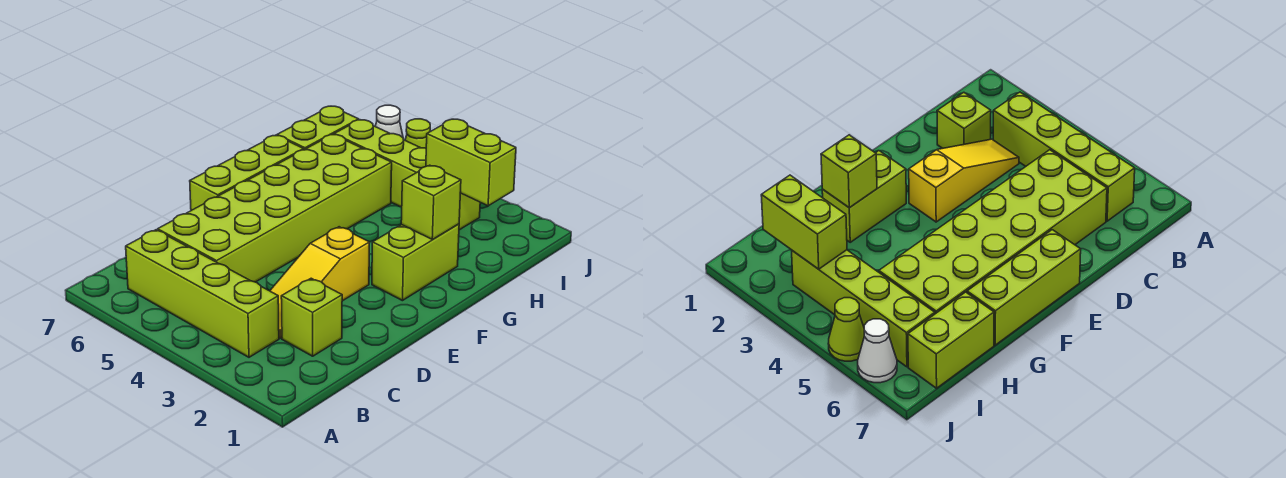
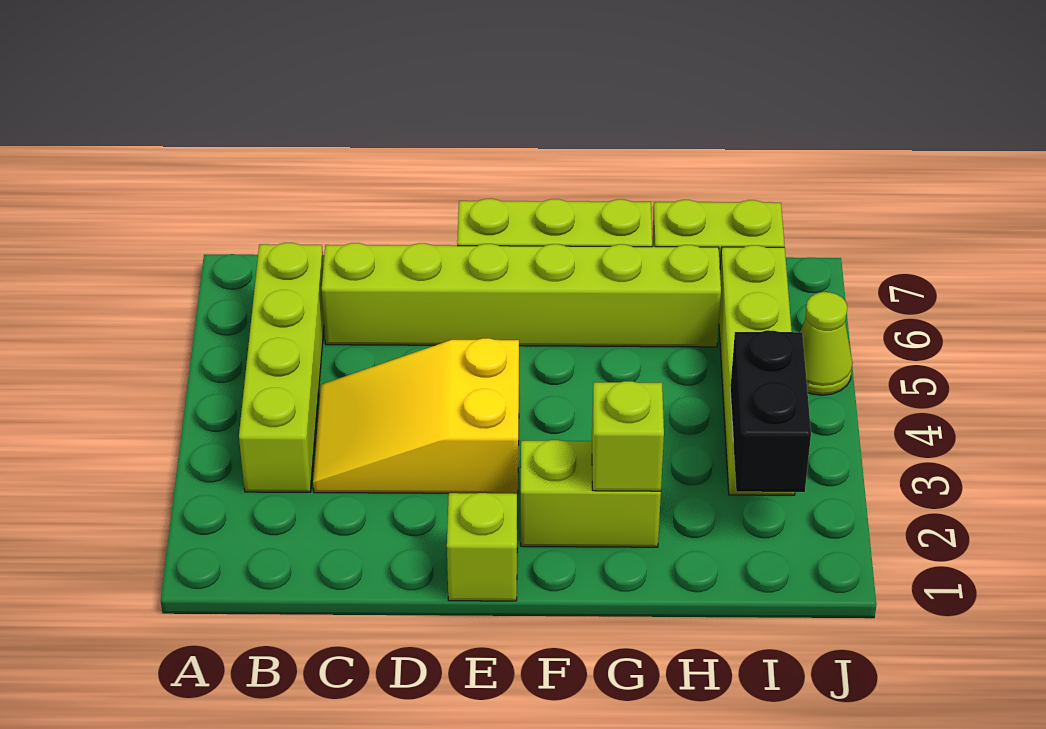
lime brick C2 level 1 -> lime brick E1 level 1
yellow slope C3:E3 level 1 top E -> yellow slope C3:E4 level 1 top E
lime brick C5:H6 level 1 -> lime brick C6:H6 level 1
lime brick I2:I3 level 2 -> black brick I2:I3 level 2
white cone J6 level 1 -> none

